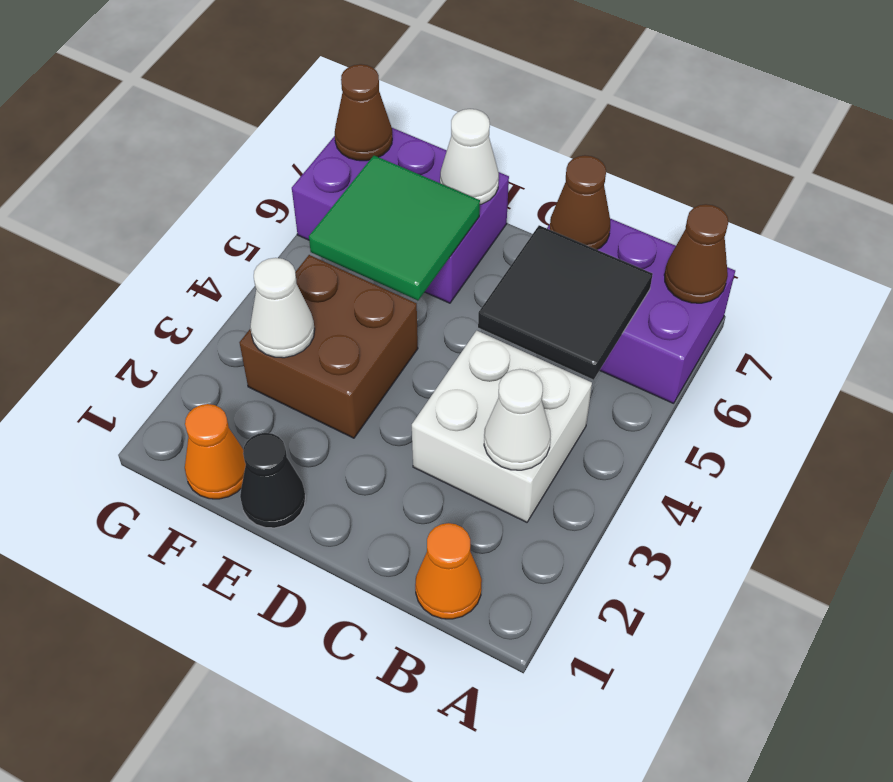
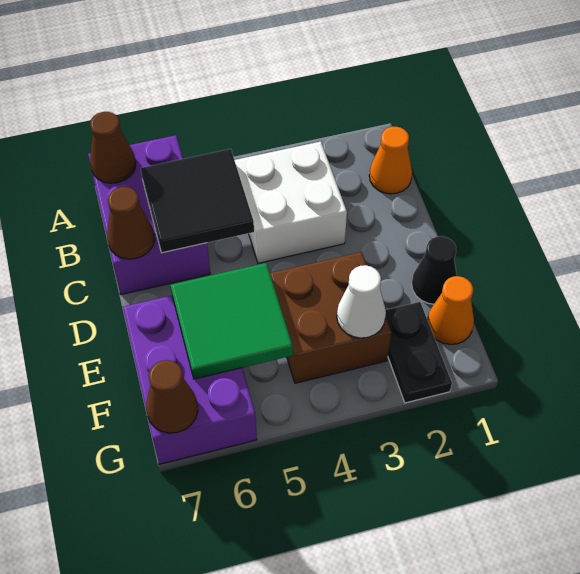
white cone B3 level 2 -> none
white cone E7 level 2 -> none
none -> black plate F2:G2 level 1

